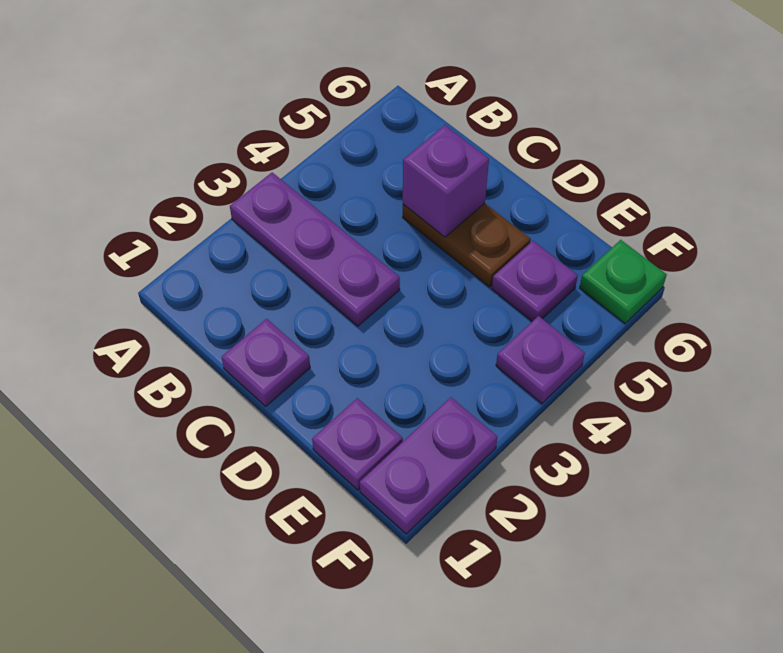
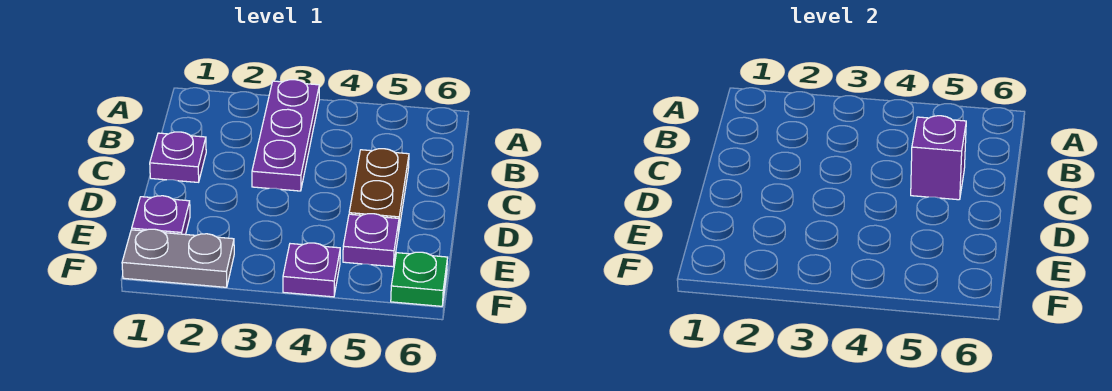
purple plate F1:F2 level 1 -> grey plate F1:F2 level 1

